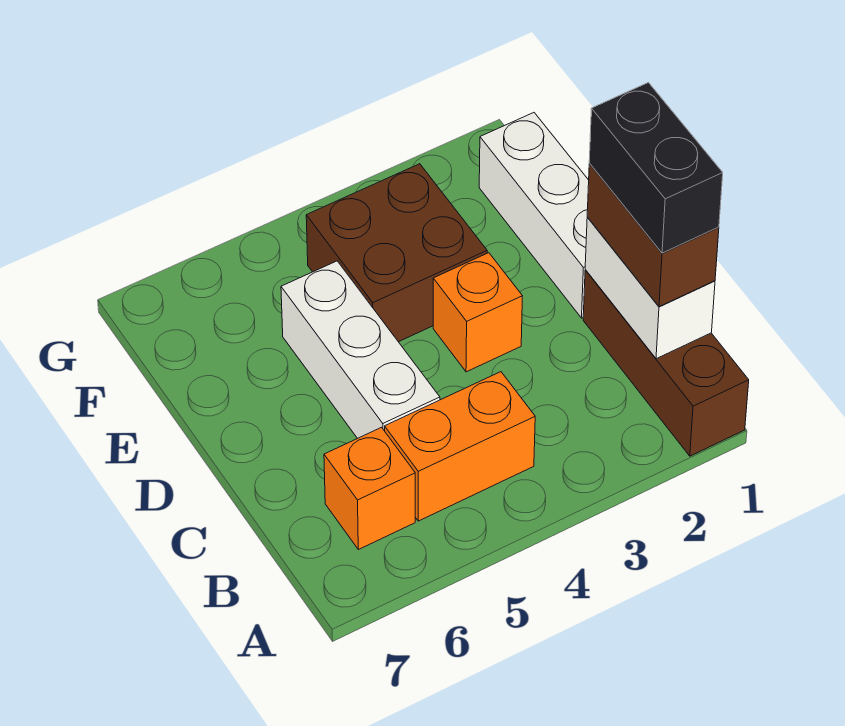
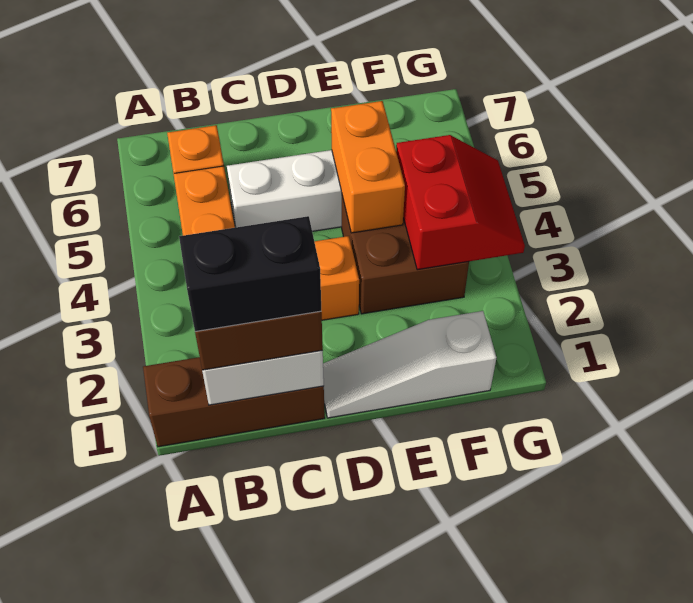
white brick D1:F1 level 1 -> white slope D1:F1 level 1 top F
none -> orange brick E4:E5 level 2
none -> red slope F3:G4 level 2 top F

